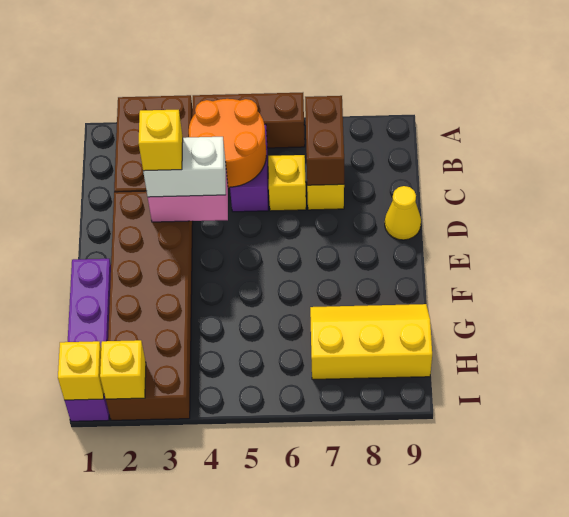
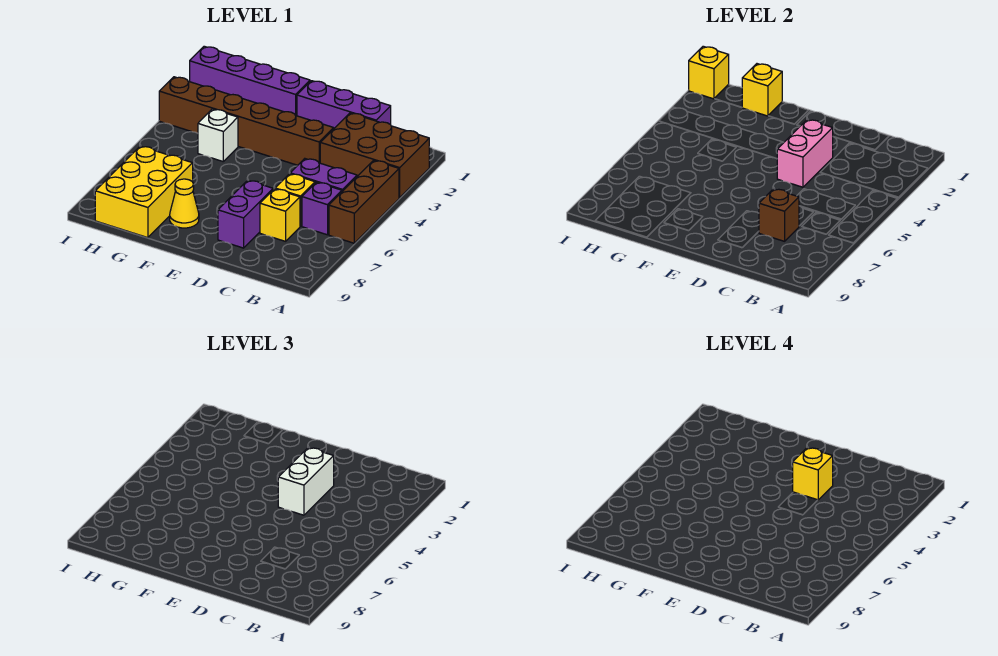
orange round brick B4:C5 level 2 -> none
none -> purple brick B6 level 1
brown brick B7:C7 level 2 -> brown brick C7 level 2
none -> purple brick C1:E1 level 1
brown brick D2:I3 level 1 -> brown brick D3:I3 level 1
none -> purple brick D7:D8 level 1
yellow cone D9 level 1 -> yellow cone F8 level 1
none -> white brick G4 level 1
yellow slope G7:H9 level 1 top H -> yellow brick G7:H9 level 1
yellow brick I2 level 2 -> yellow brick G1 level 2

